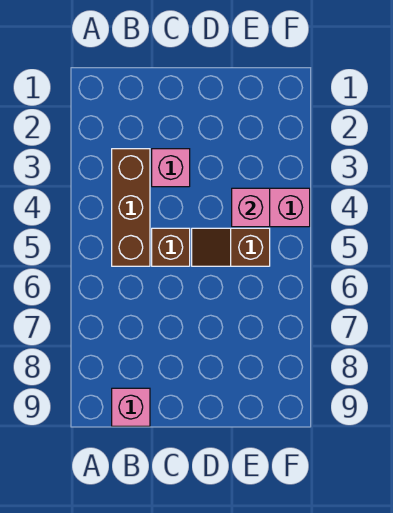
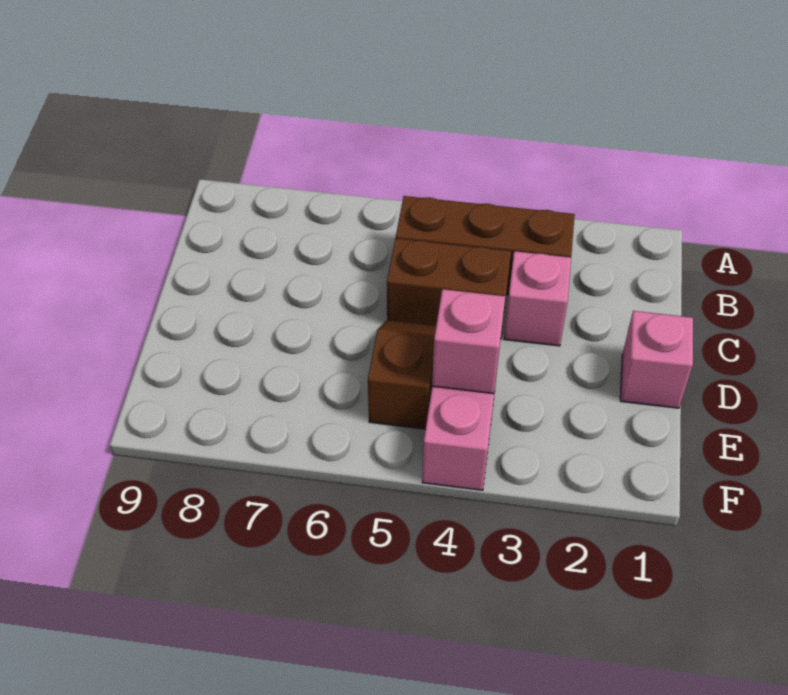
pink brick B9 level 1 -> pink brick D1 level 1
brown brick C5 level 1 -> brown brick C4:C5 level 1

